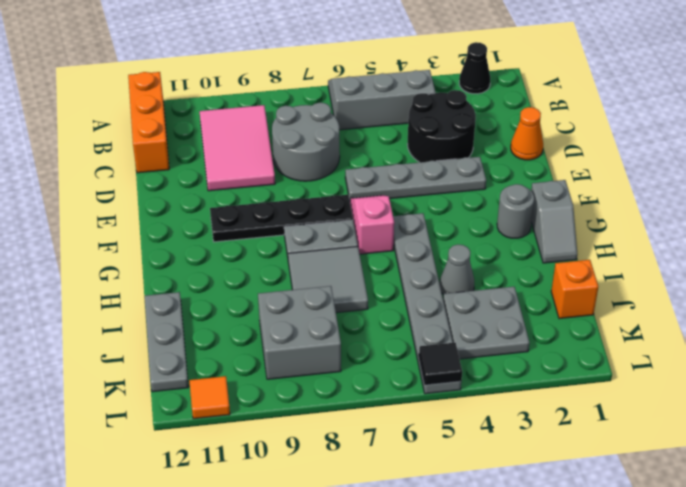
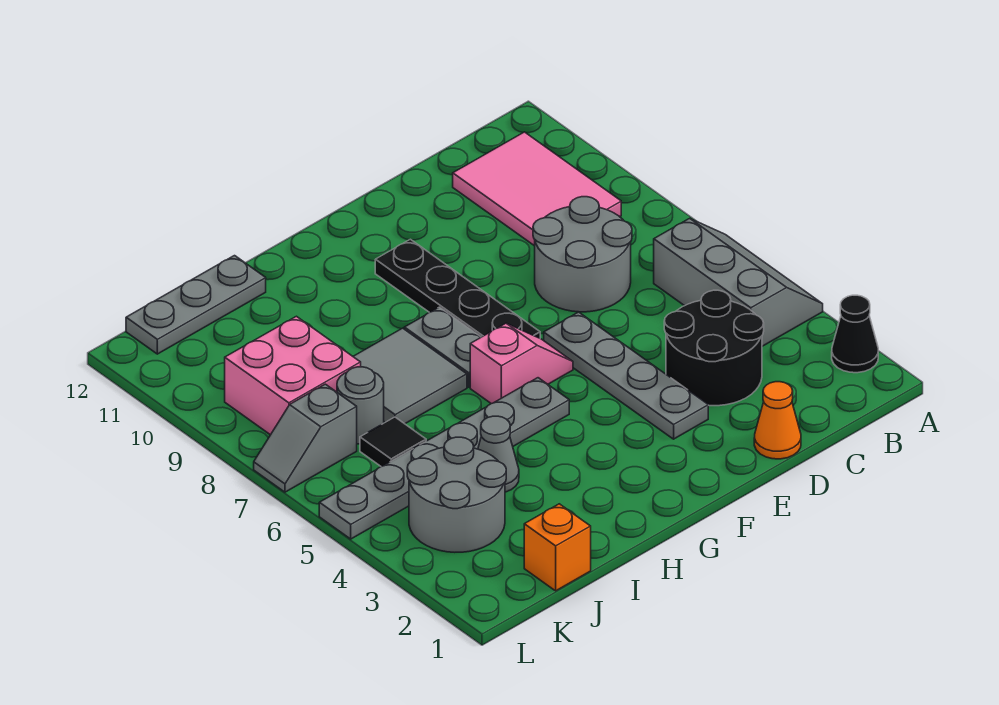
orange brick A12:C12 level 1 -> none
pink tile B9:D10 level 1 -> pink tile B9:C11 level 1
grey slope G1:H1 level 1 top G -> grey slope K7:L7 level 1 top K
grey round brick G2 level 1 -> grey round brick J7 level 1
grey plate J3:K4 level 1 -> grey round brick J3:K4 level 1
grey brick J8:K9 level 1 -> pink brick J8:K9 level 1
black tile L5 level 2 -> black tile J6 level 1
orange tile L11 level 1 -> none

